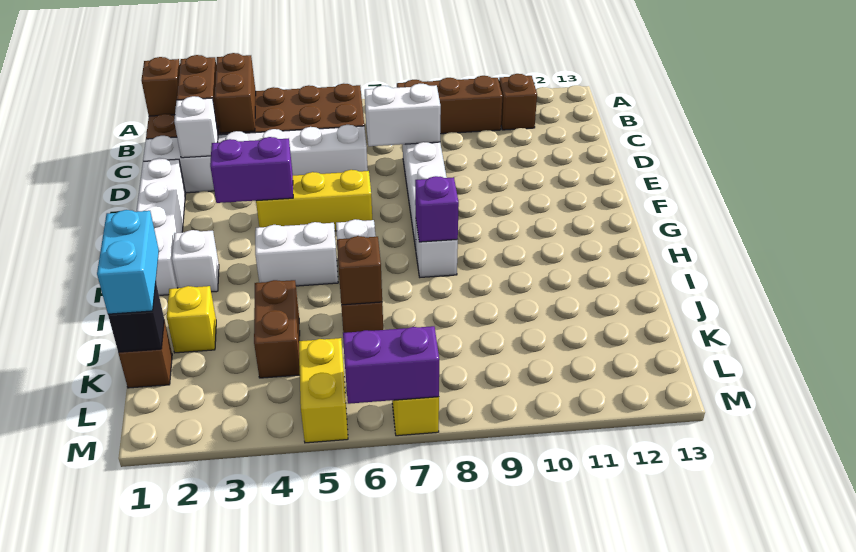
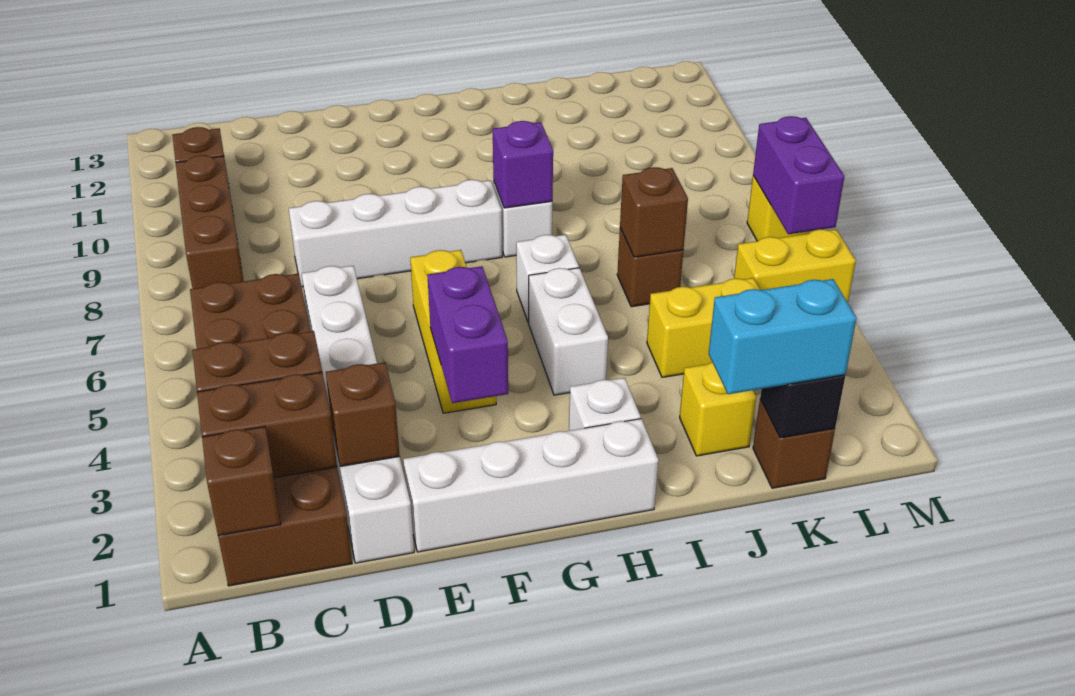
white brick D2 level 2 -> brown brick D2 level 2
white brick D7:D8 level 2 -> none
brown brick J4:K4 level 1 -> yellow brick J4:K4 level 1

